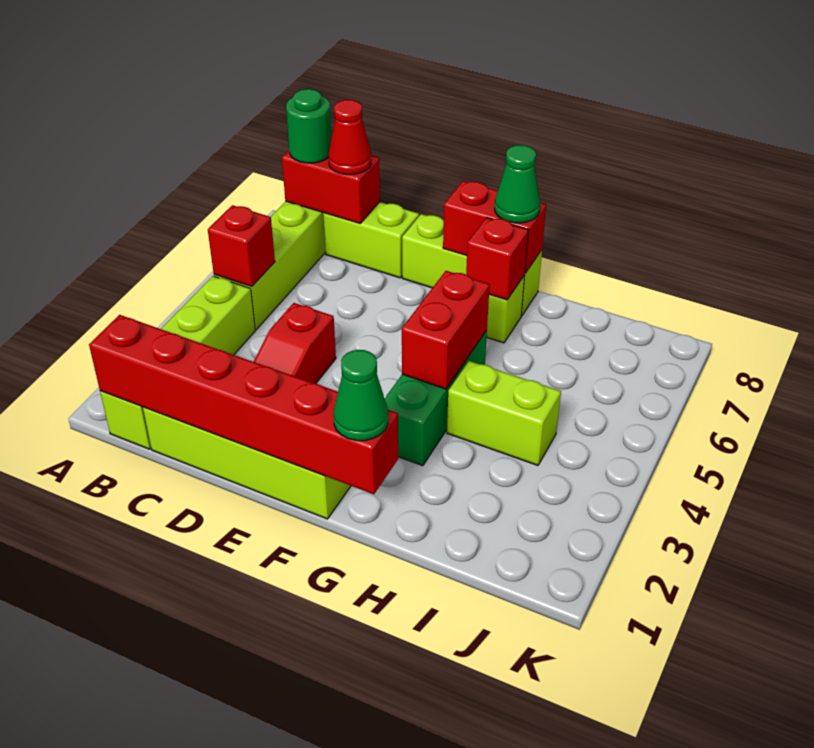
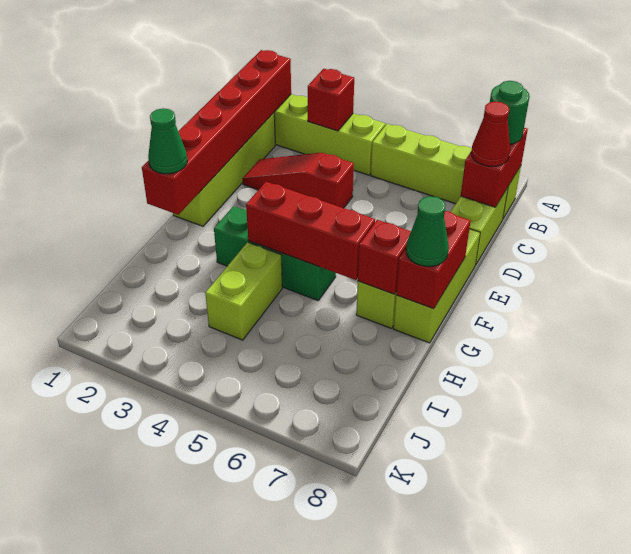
red brick B5 level 2 -> red brick B3 level 2
red brick G4:G5 level 2 -> red brick G4:G6 level 2

